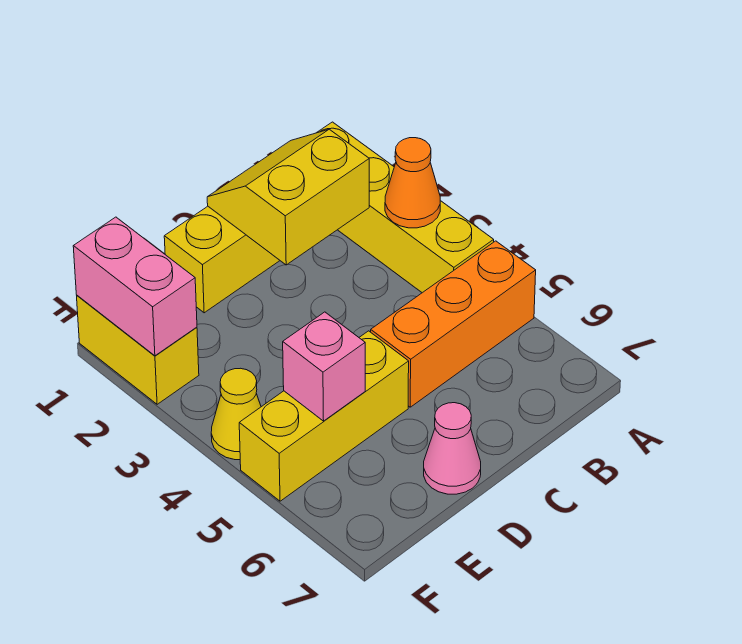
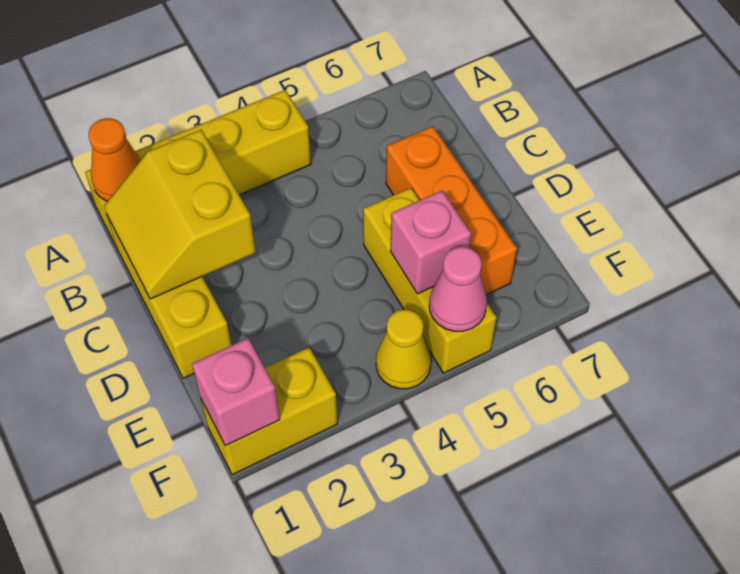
orange cone A3 level 2 -> orange cone A1 level 2
orange brick A5:C5 level 1 -> orange brick C6:E6 level 1
pink cone D7 level 1 -> pink cone F5 level 2
pink brick F1:F2 level 2 -> pink brick F1 level 2

